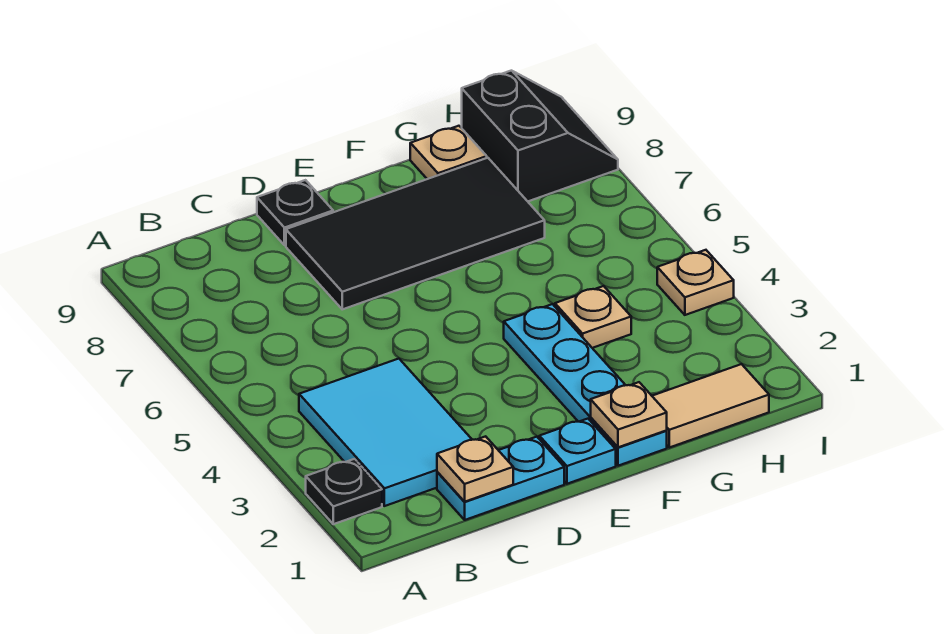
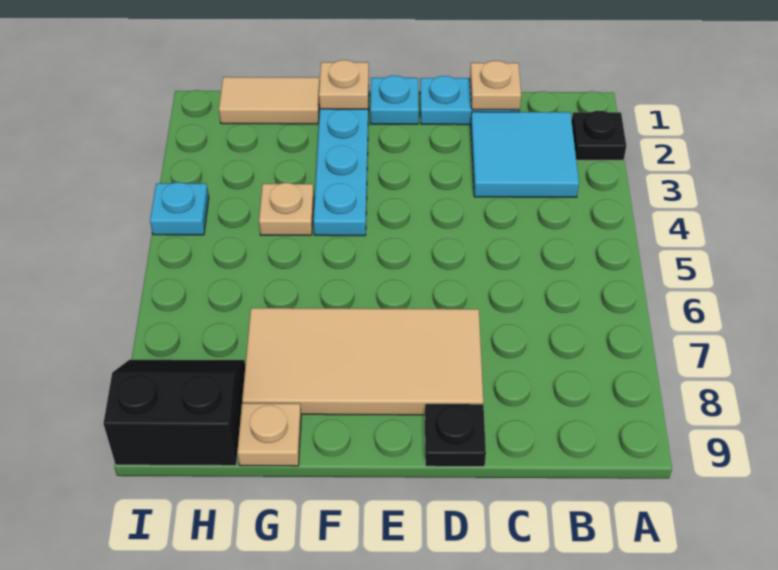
cyan tile B2:C4 level 1 -> cyan tile B2:C3 level 1
black tile D7:G8 level 1 -> tan tile D7:G8 level 1
black slope H8:I9 level 1 top H -> black slope H8:I9 level 1 top 9
tan plate I4 level 1 -> cyan plate I4 level 1

